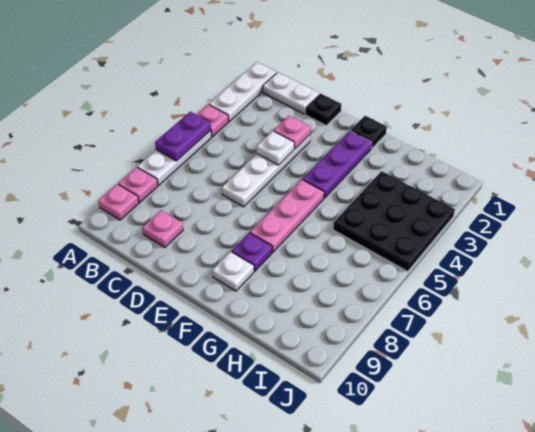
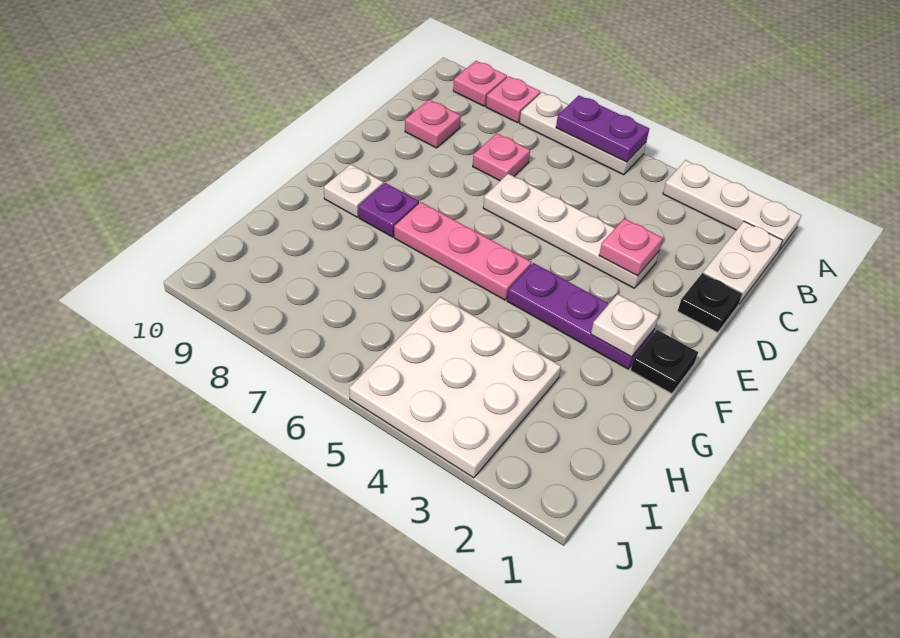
pink plate A4 level 1 -> pink plate C7 level 1
white plate D4 level 2 -> white plate F2 level 2
black plate H3:J5 level 1 -> white plate H3:J5 level 1

